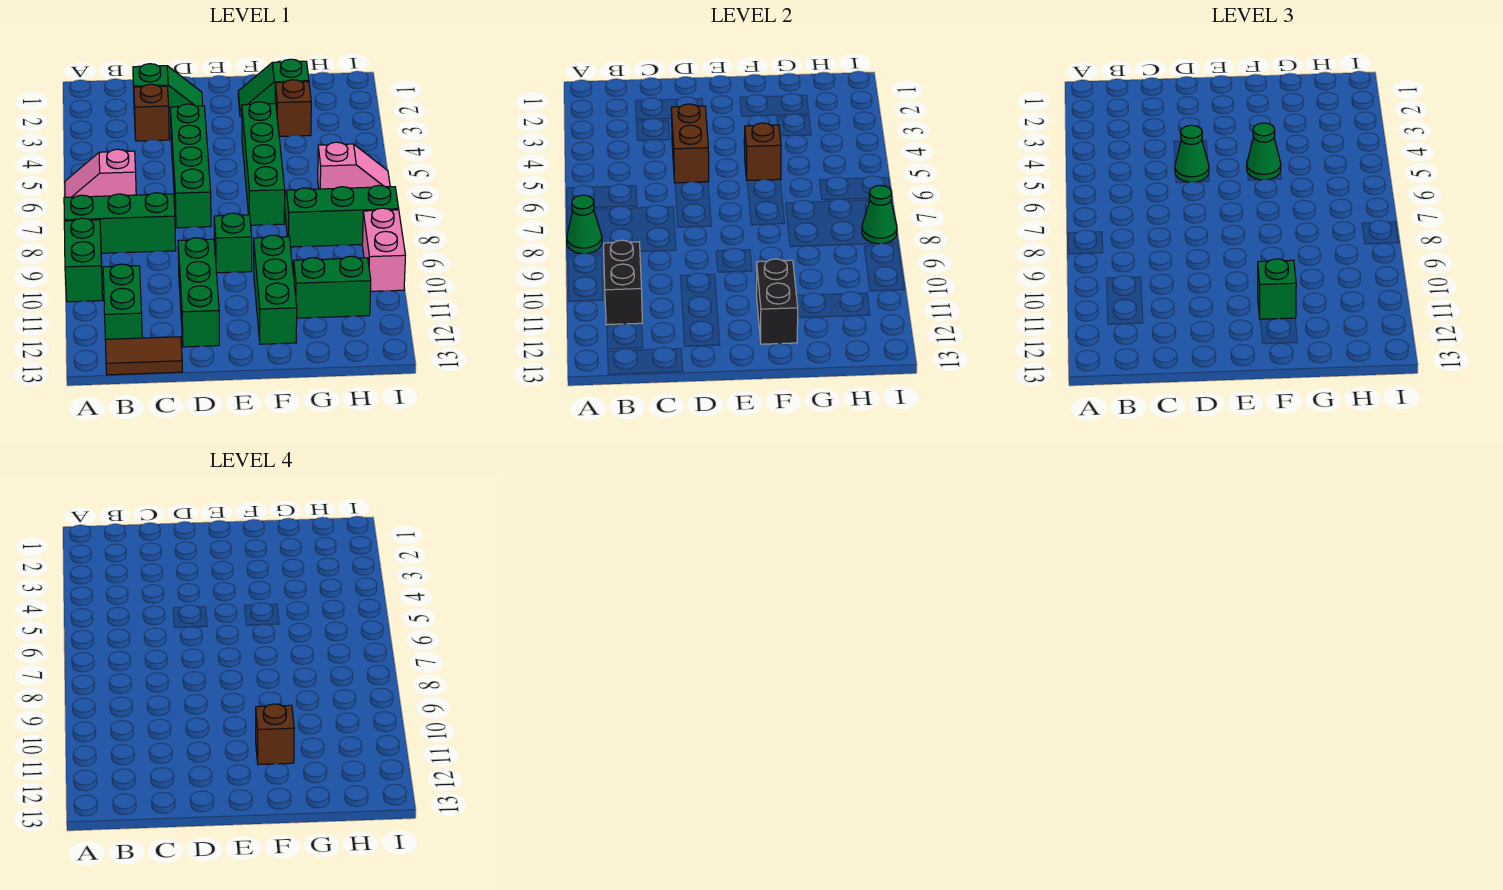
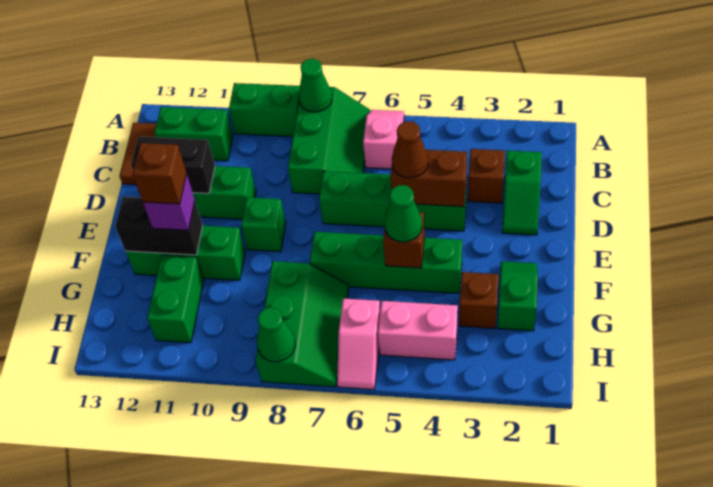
black brick B10:B11 level 2 -> black brick D11:D12 level 2
green cone D5 level 3 -> brown cone D5 level 3
green brick F11 level 3 -> purple brick F11 level 3
pink brick I9:I10 level 1 -> pink brick H4:H5 level 1

